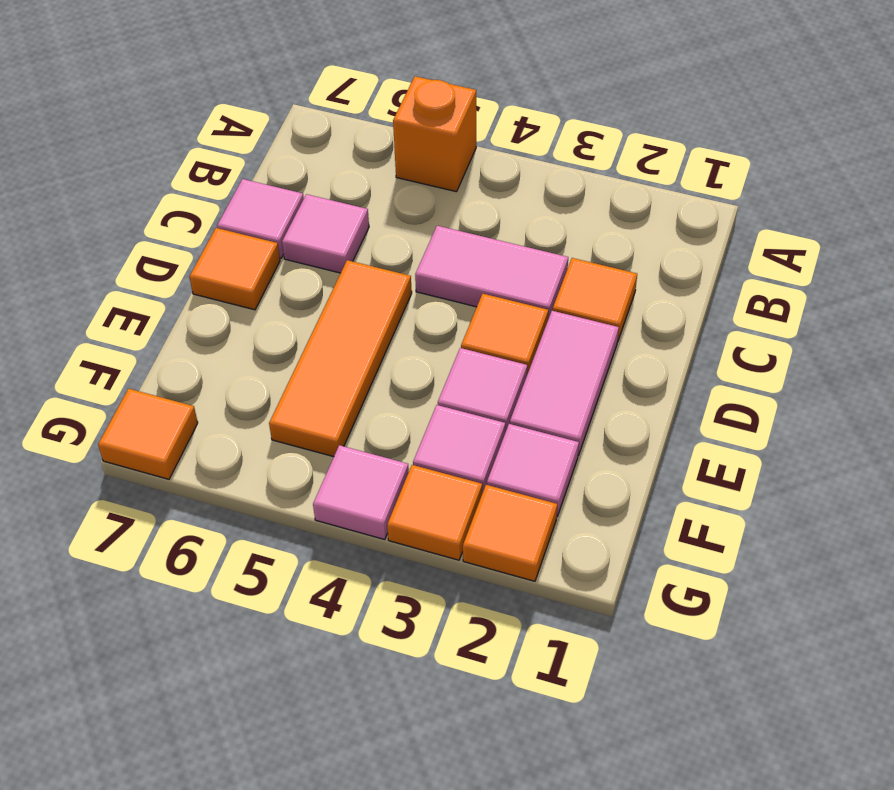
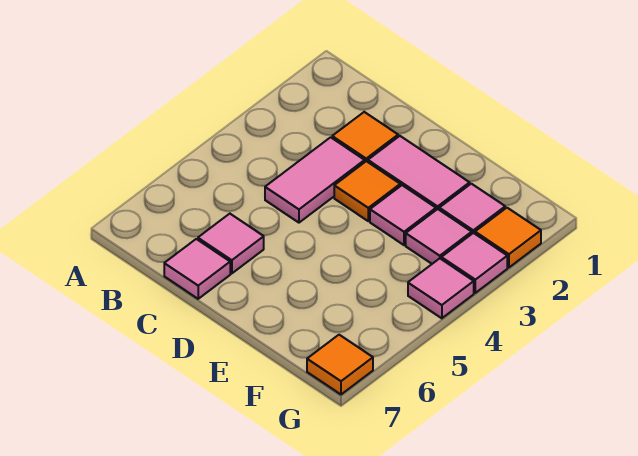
orange brick A5 level 1 -> none
orange tile D5:F5 level 1 -> none
orange tile D7 level 1 -> none
orange tile G3 level 1 -> pink tile G3 level 1

